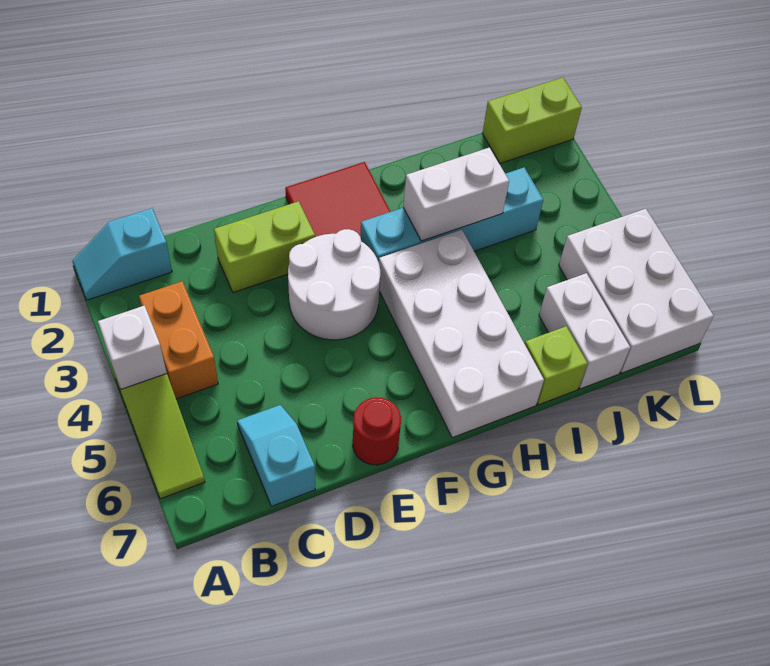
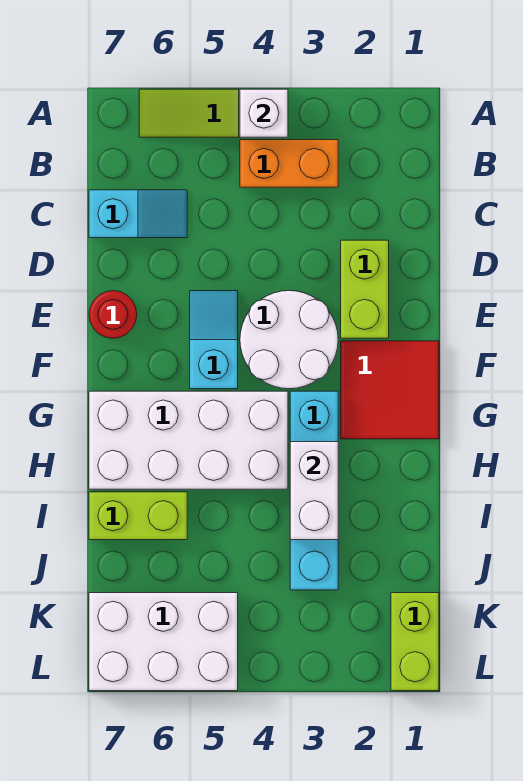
cyan slope A1:B1 level 1 top B -> cyan slope E5:F5 level 1 top F
lime brick I7 level 1 -> lime brick I6:I7 level 1
white brick J6:J7 level 1 -> none

